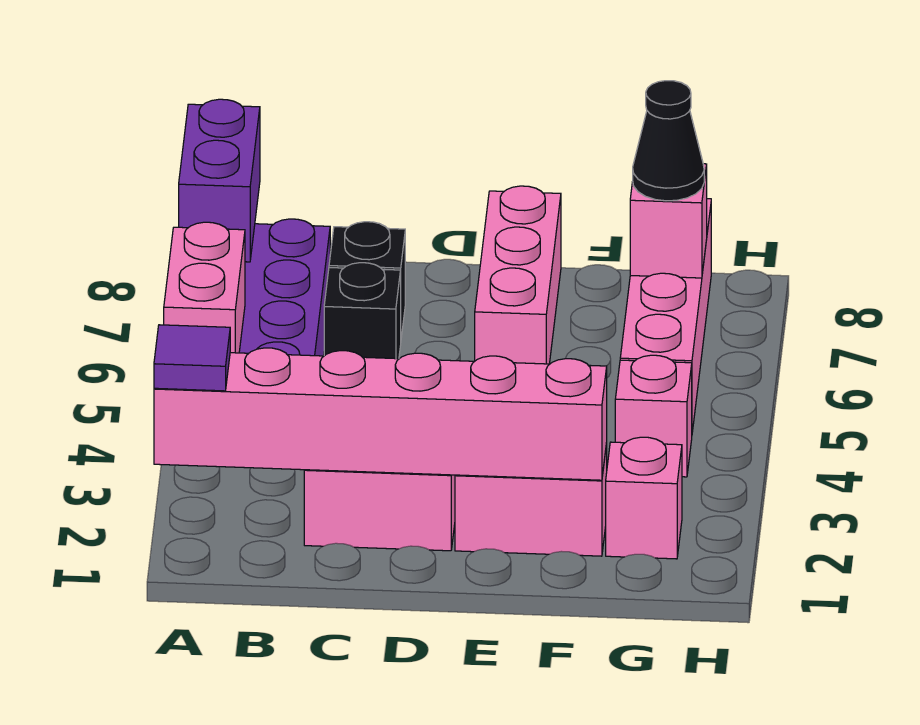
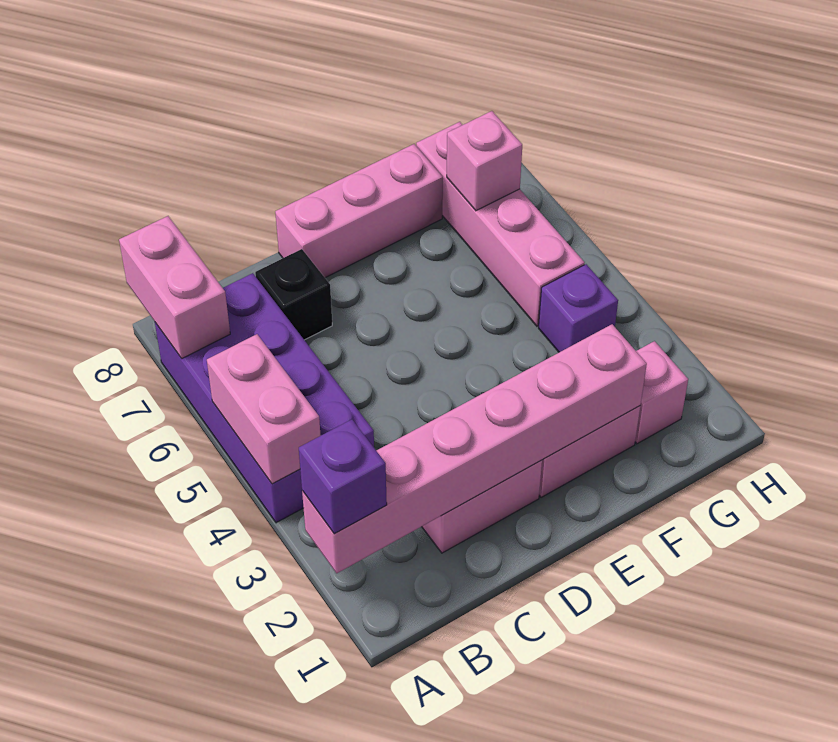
purple tile A2 level 3 -> purple brick A2 level 3
purple brick A7:A8 level 2 -> pink brick A7:A8 level 2
black brick C6 level 1 -> none
pink brick E6:E8 level 1 -> pink brick D8:F8 level 1
pink brick G4 level 1 -> purple brick G4 level 1
black cone G7 level 3 -> none

